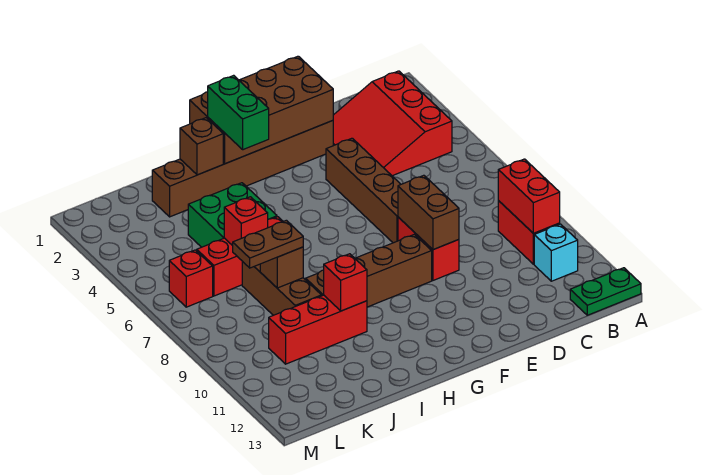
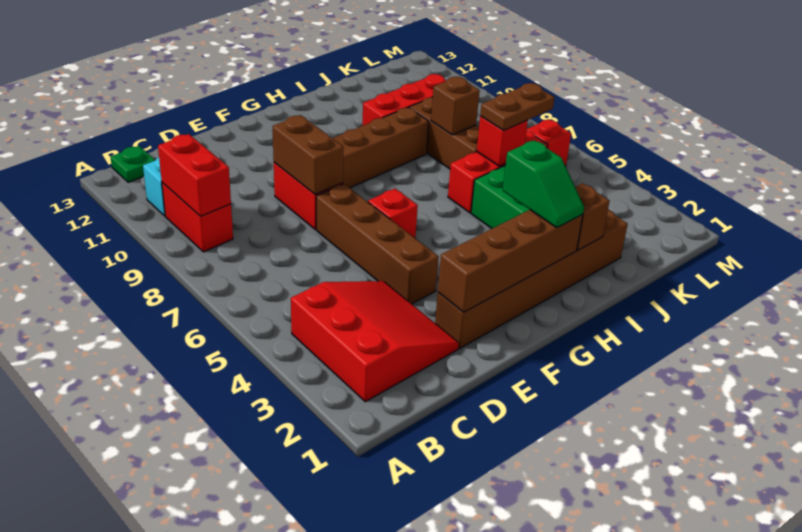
green plate A13:B13 level 1 -> green plate B13 level 1
brown brick E1:H2 level 2 -> brown brick E2:H2 level 2
green brick H2:H3 level 3 -> green slope H2:H3 level 3 top 3
red brick I10 level 2 -> red brick F6 level 1
brown plate J8:K8 level 3 -> brown plate J6:K6 level 3

